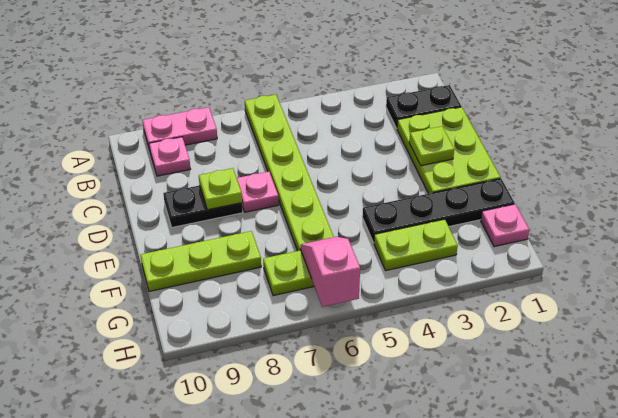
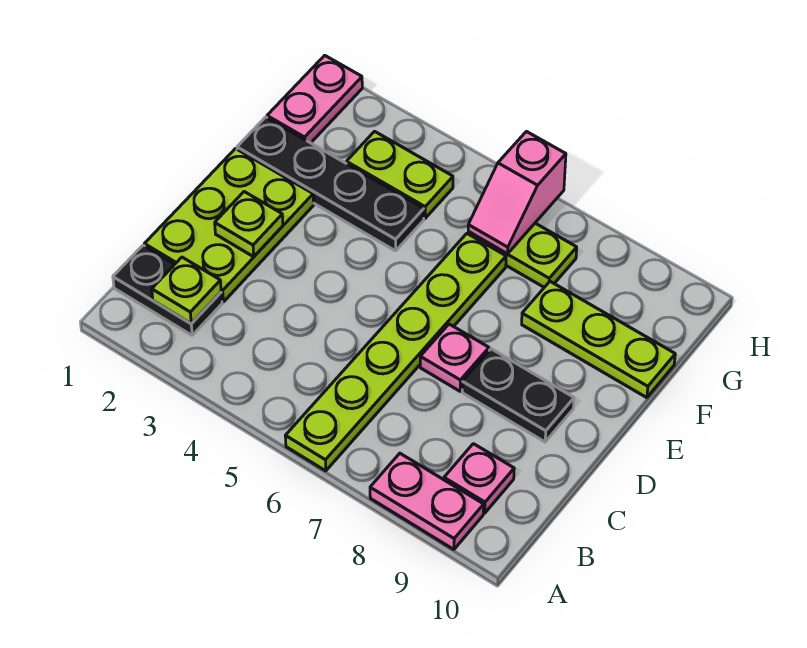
lime plate D8 level 2 -> lime plate B2 level 2
pink plate G1 level 1 -> pink plate G1:H1 level 1

